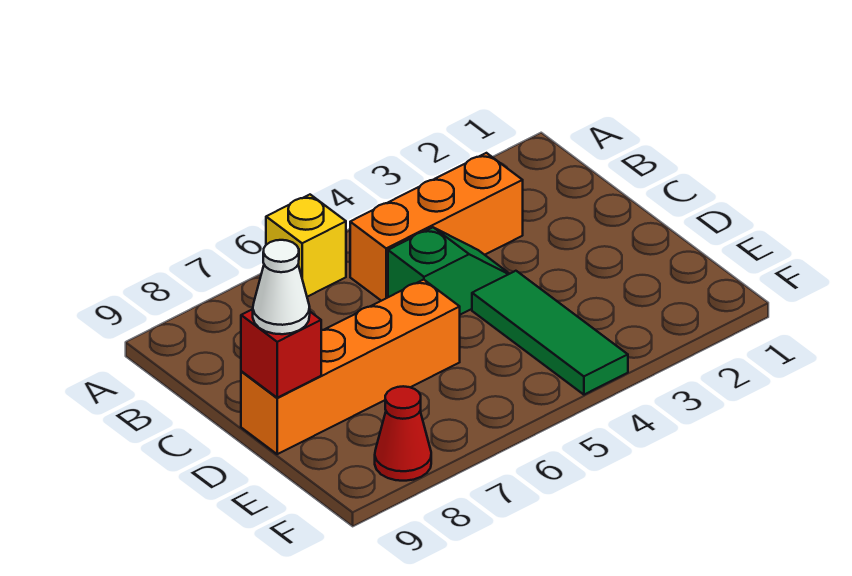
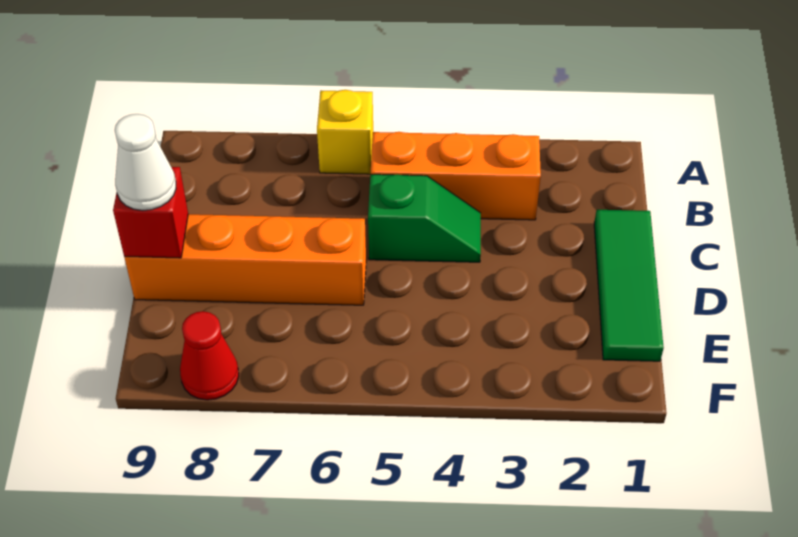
green tile D4:F4 level 1 -> green tile C1:E1 level 1

